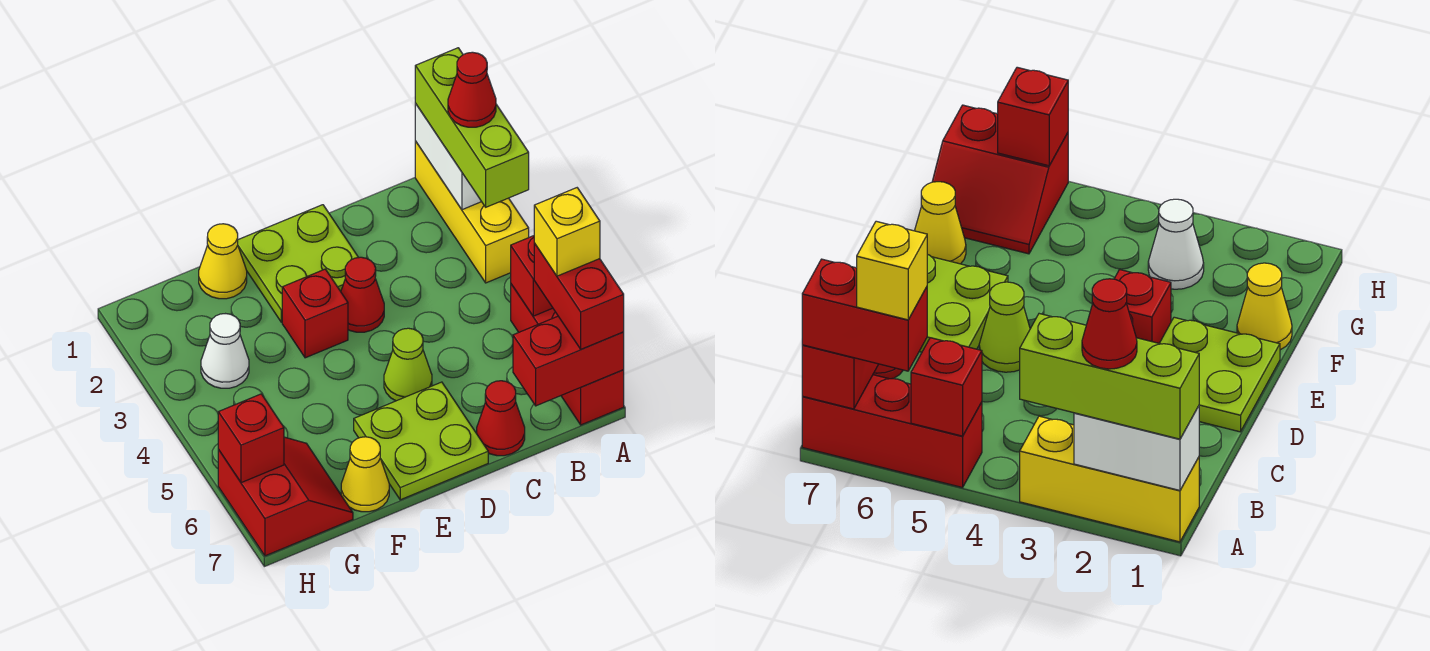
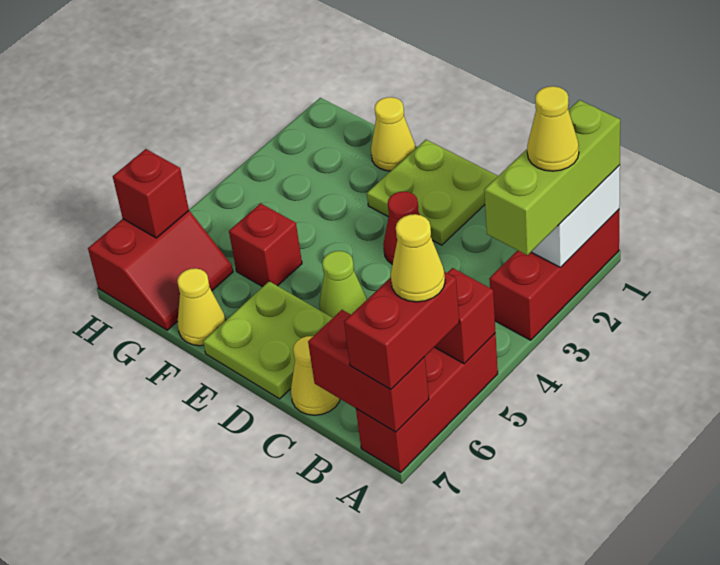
yellow brick A1:A3 level 1 -> red brick A1:A3 level 1
red cone A2 level 4 -> yellow cone A2 level 4
yellow brick A6 level 4 -> yellow cone A6 level 4
red cone C7 level 1 -> yellow cone C7 level 1
red brick E3 level 1 -> red brick F5 level 1
white cone G3 level 1 -> none

